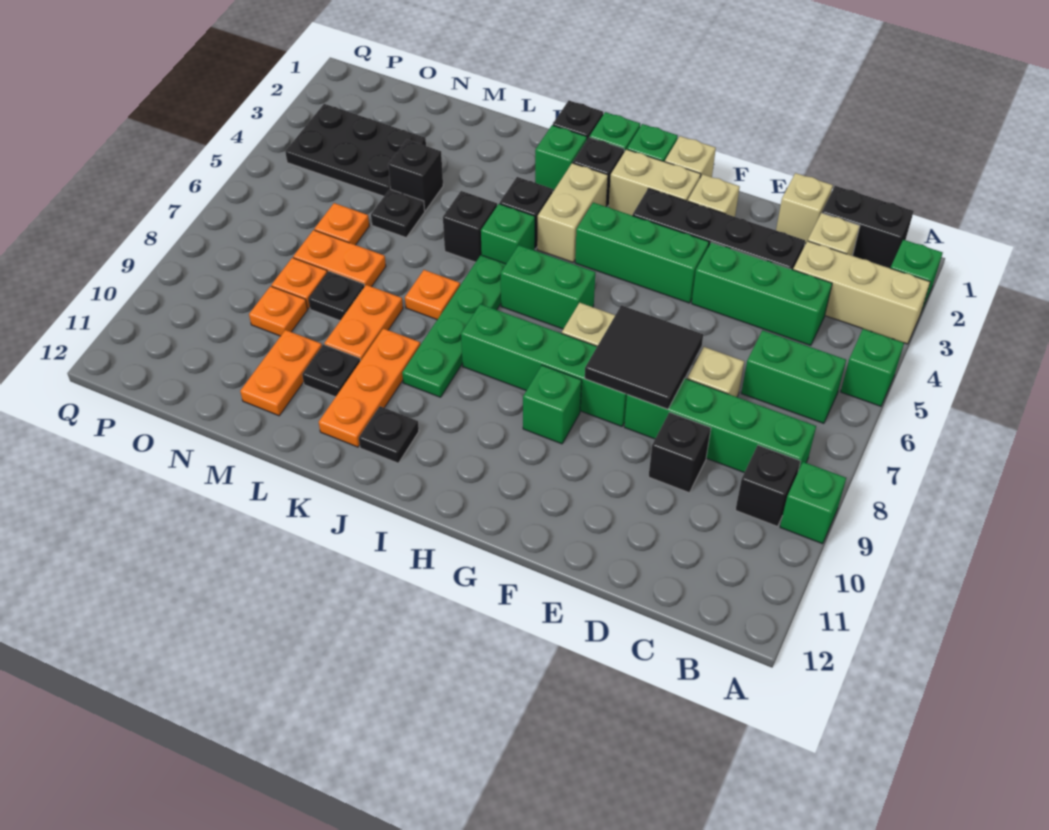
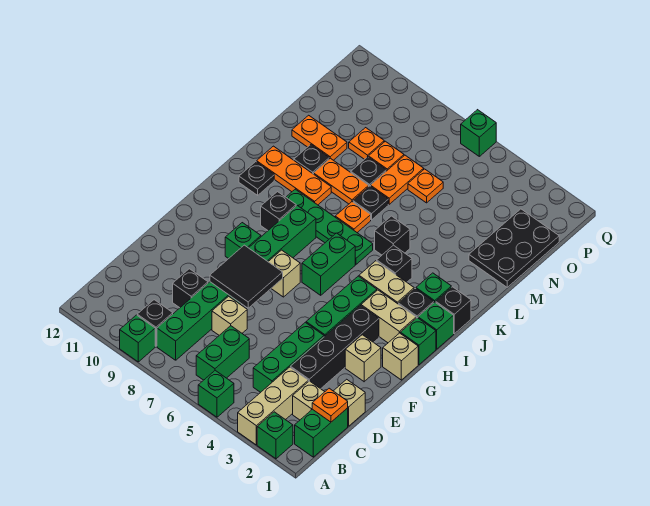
black brick B1:C1 level 1 -> green brick B1:C1 level 1
none -> orange plate C1 level 2
tan brick G2:H2 level 1 -> tan brick H2:H3 level 1
green brick J5 level 1 -> green brick Q6 level 1
black brick M4 level 1 -> black brick I9 level 1
black plate M5 level 1 -> black plate L7 level 1
black plate N3:P4 level 1 -> black plate M1:O2 level 1

